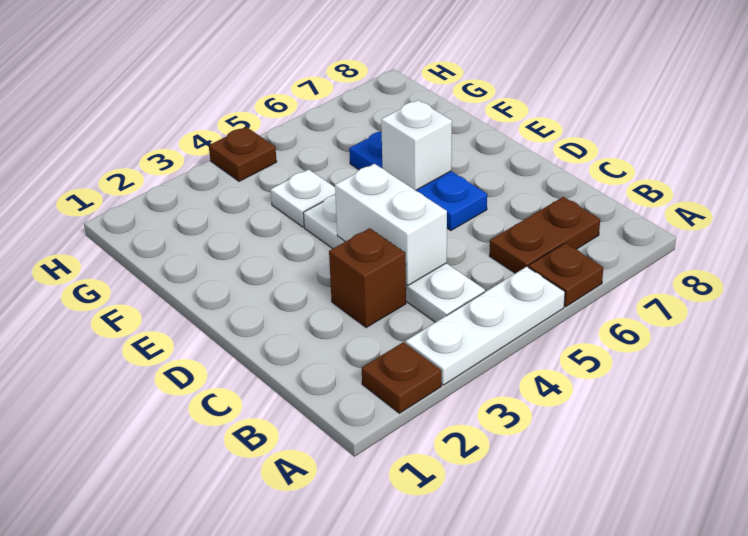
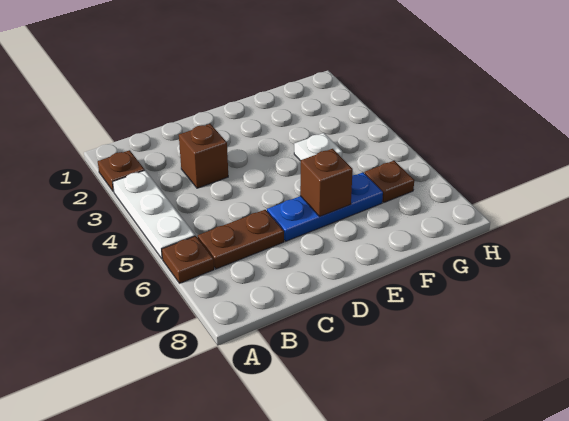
white plate B4:E4 level 1 -> none
brown plate B6:B7 level 1 -> brown plate B6:C6 level 1
white brick C4:D4 level 2 -> none
white brick E6 level 2 -> brown brick E6 level 2
brown plate H4 level 1 -> brown plate G6 level 1

